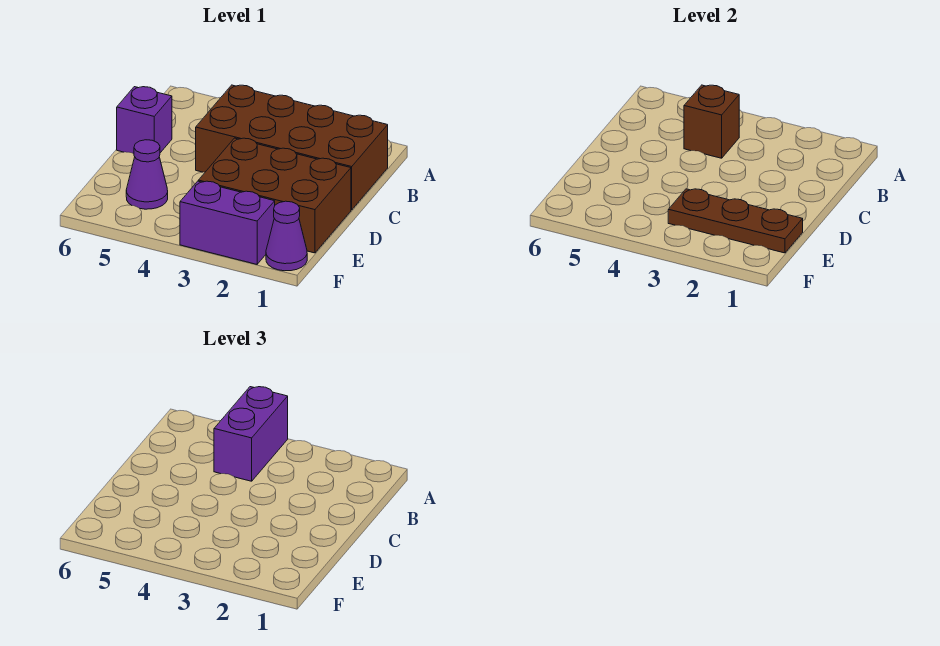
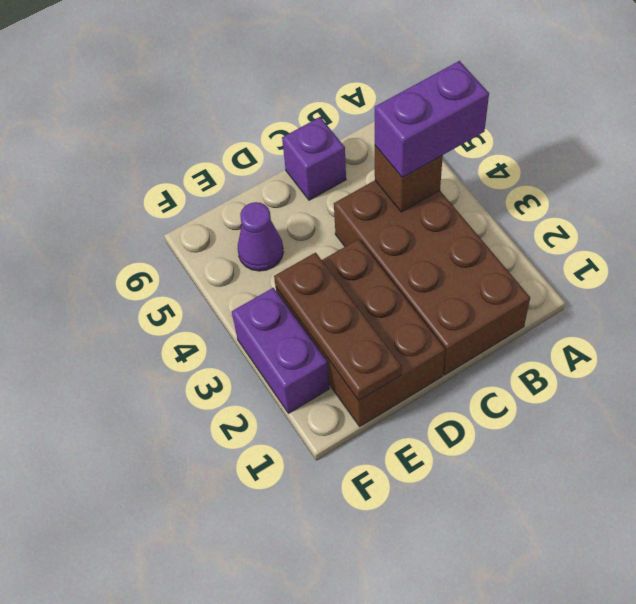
purple cone F1 level 1 -> none

